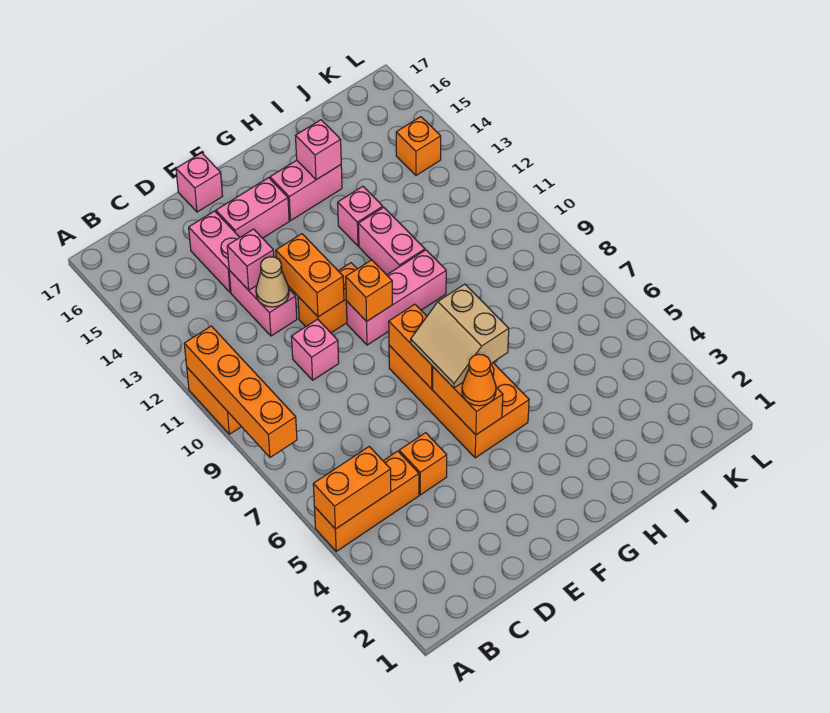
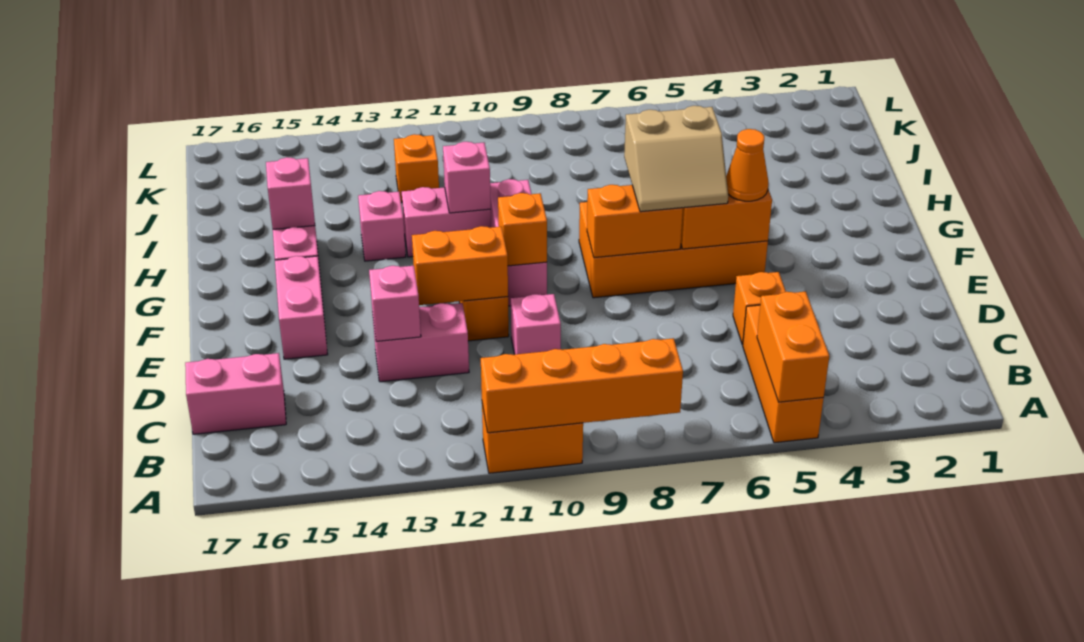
tan cone D12 level 2 -> none
pink brick D14:D15 level 1 -> pink brick C16:C17 level 1
pink brick E17 level 1 -> pink brick H11 level 2
orange brick K14 level 1 -> orange brick J12 level 1

